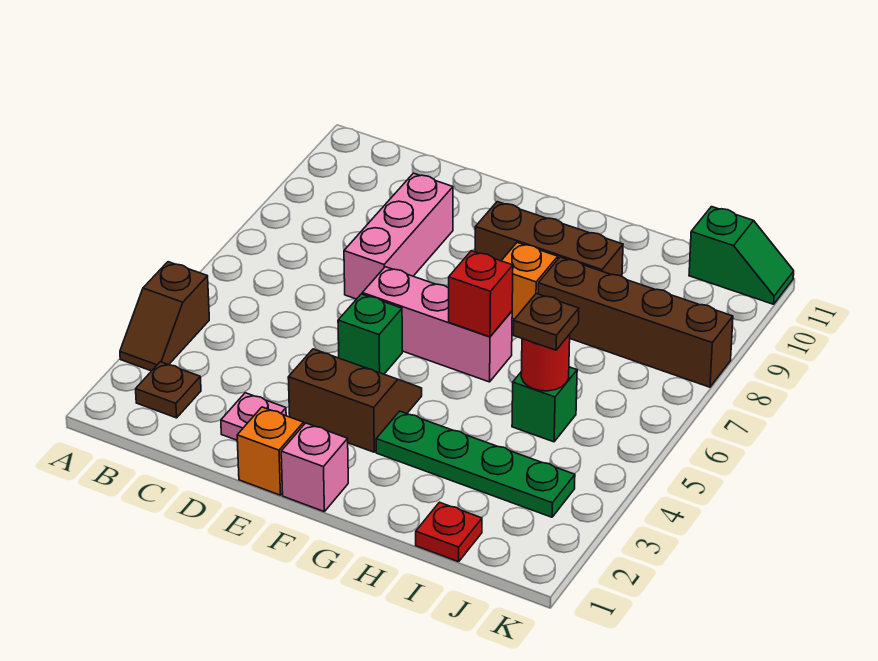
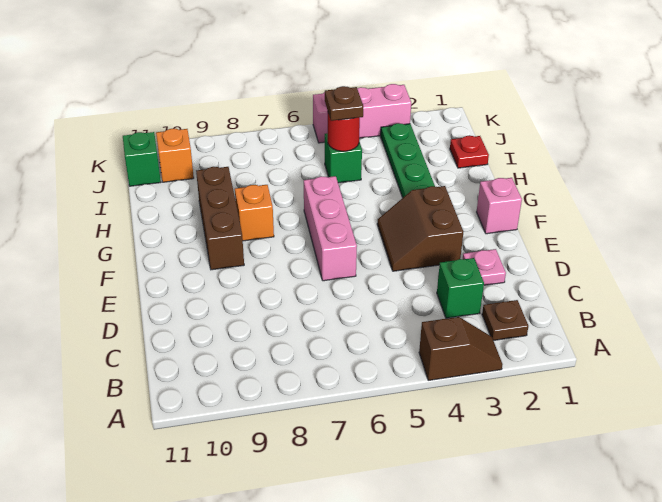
pink brick D7:D9 level 1 -> pink brick K3:K5 level 1
orange brick E1 level 1 -> orange brick J10 level 1
green brick E5 level 1 -> green brick C3 level 1
red brick G6 level 2 -> none
brown brick H8:K8 level 1 -> none

